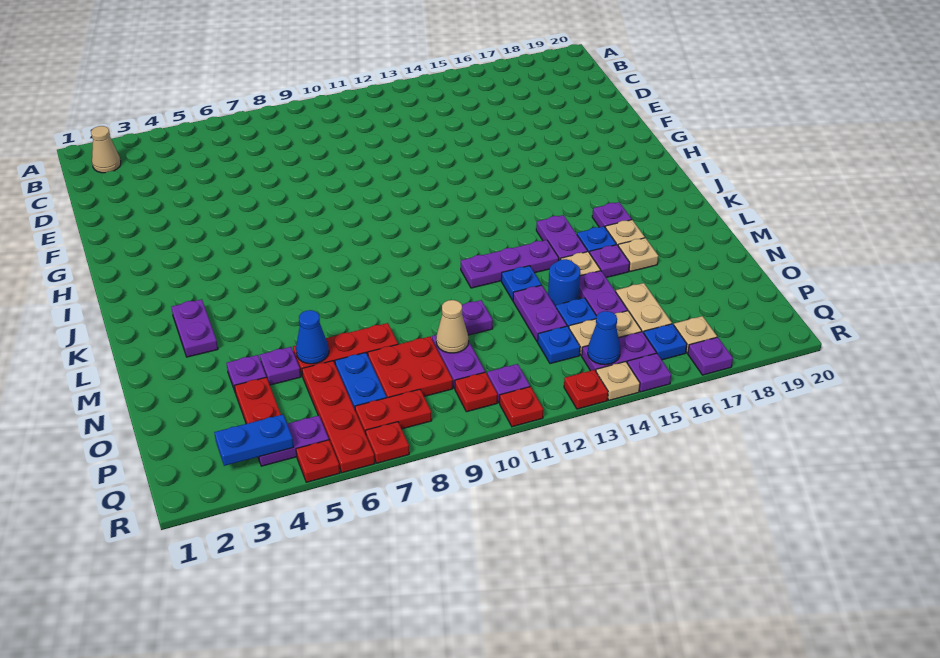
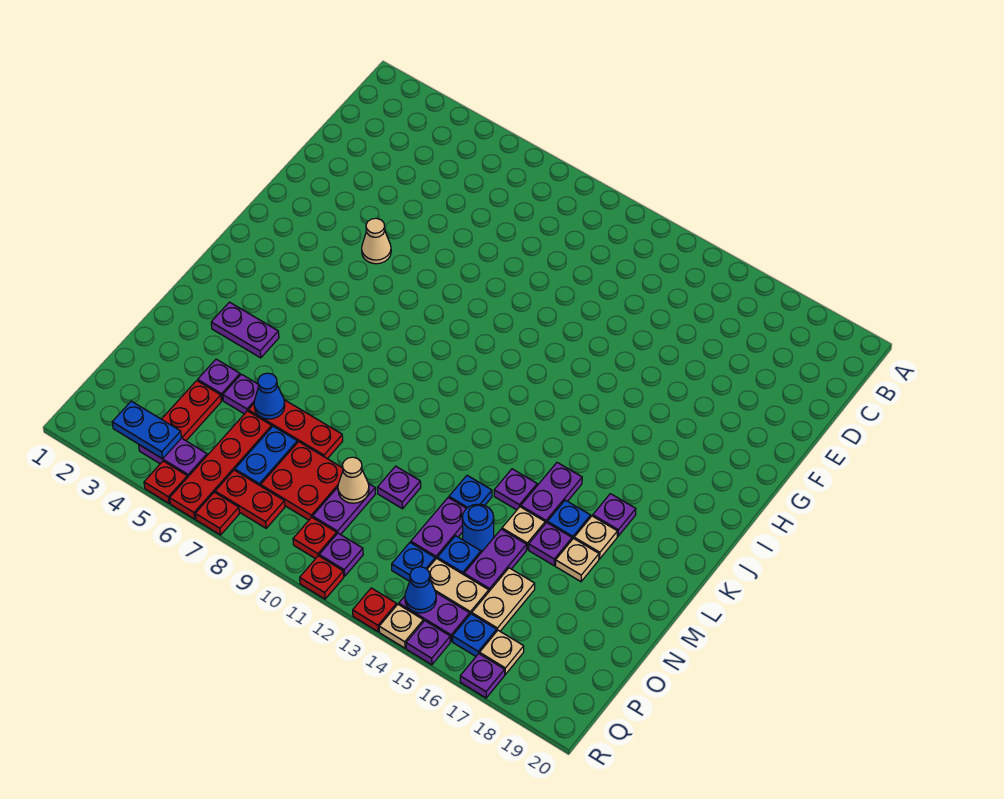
tan cone B2 level 1 -> tan cone G5 level 1
purple plate K3:L3 level 1 -> purple plate L3:L4 level 1
purple plate L12:L14 level 1 -> purple plate L14 level 1

